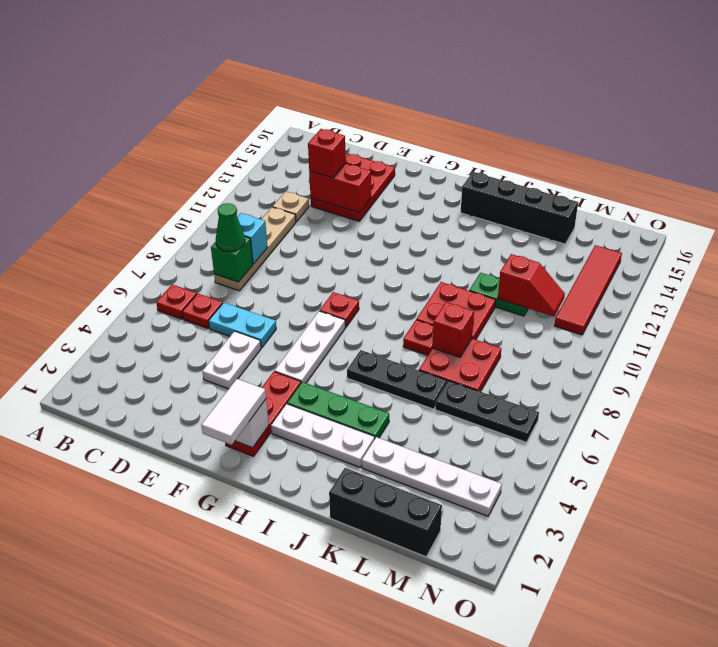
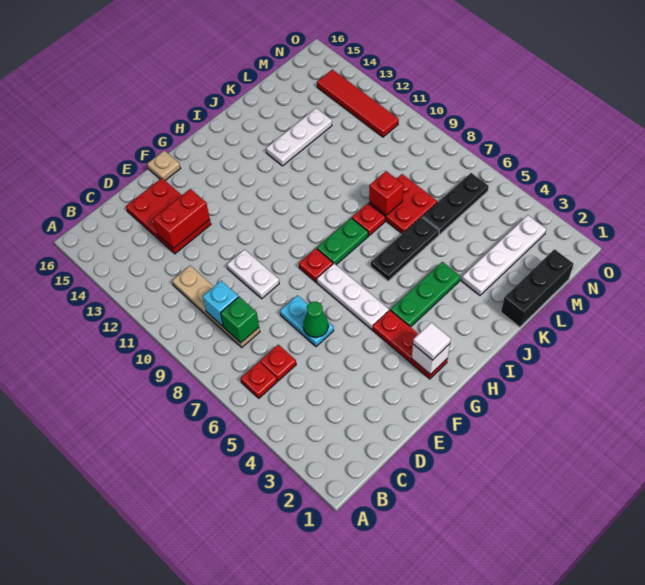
green cone C8 level 3 -> green cone E6 level 2
tan plate C12 level 1 -> tan plate F16 level 1
cyan plate D6:E6 level 1 -> cyan plate E6:E7 level 1
red brick D13 level 3 -> none
white plate E4:E5 level 1 -> white plate E9:E10 level 1
white tile G1:G2 level 3 -> white tile G2 level 3
white plate H3:J3 level 1 -> white plate J13:L13 level 1
black brick I15:L15 level 1 -> none
red plate J9:K10 level 1 -> none
green plate K11:L11 level 1 -> green plate H8:I8 level 1
red slope L11:M11 level 2 top L -> none

